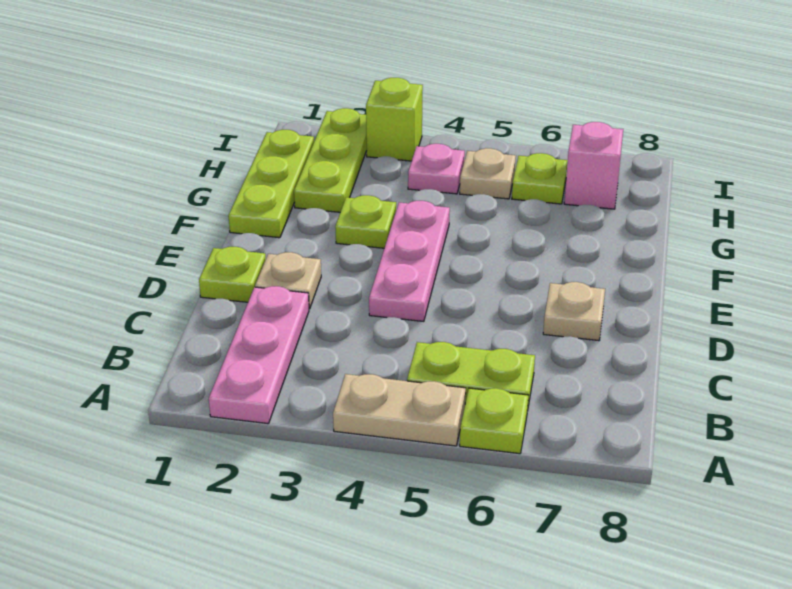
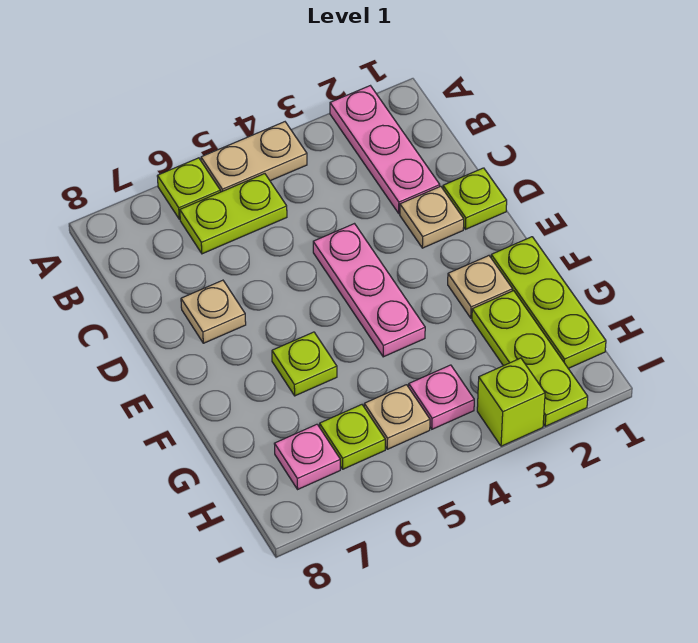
none -> tan plate F2 level 1
lime plate F3 level 1 -> lime plate F6 level 1
pink brick H7 level 1 -> pink plate H7 level 1

